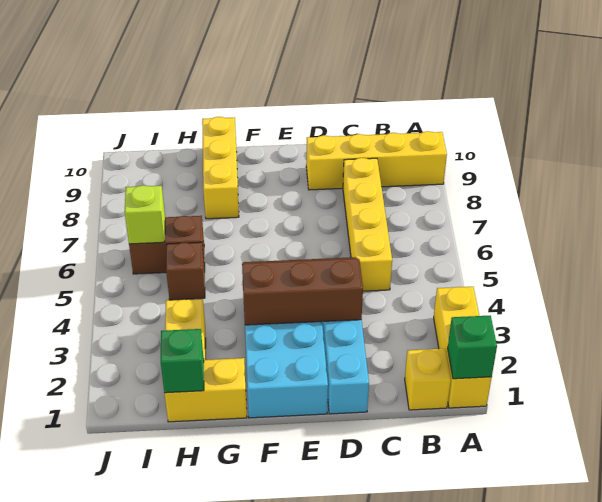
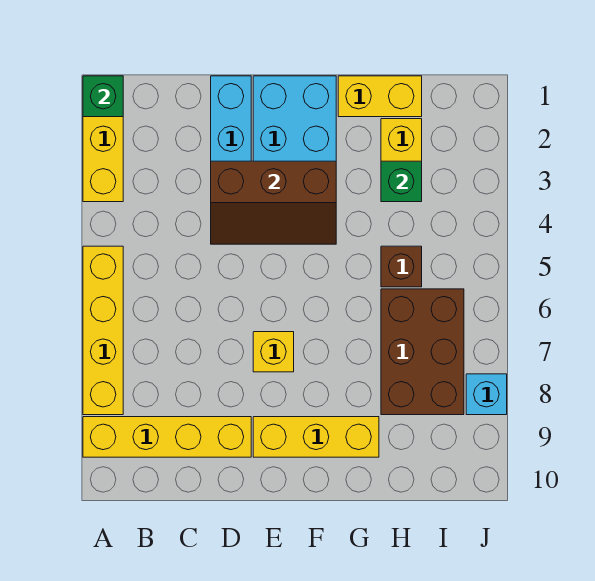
yellow brick B1 level 1 -> yellow brick E7 level 1
yellow brick C5:C8 level 1 -> yellow brick A5:A8 level 1
yellow brick G8:G10 level 1 -> yellow brick E9:G9 level 1
green brick H1 level 2 -> green brick H3 level 2
brown brick H6:I6 level 1 -> brown brick H6:I8 level 1
lime brick I6 level 2 -> none
none -> cyan brick J8 level 1

